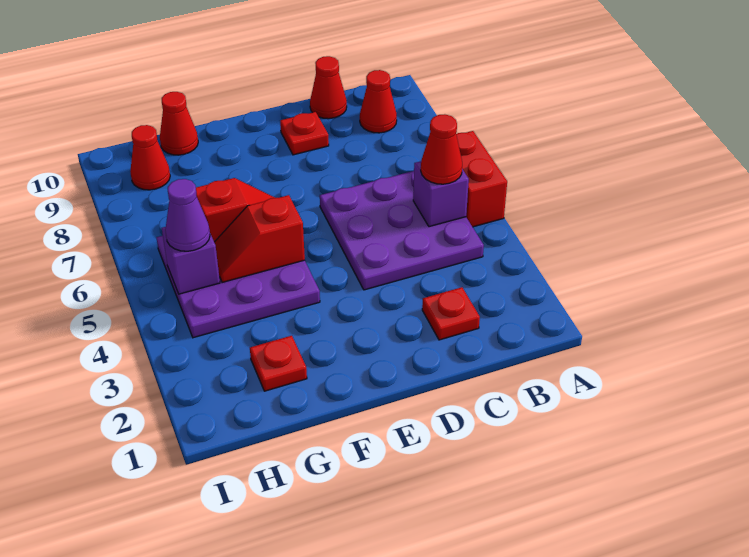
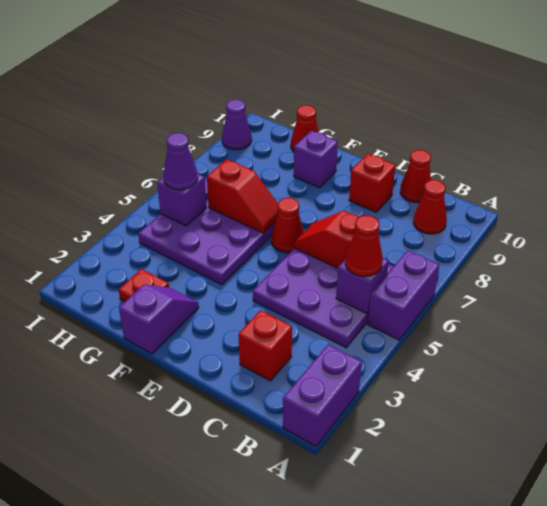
none -> purple brick A1:A2 level 1
red brick A5:A6 level 1 -> purple brick A5:A6 level 1
red plate C2 level 1 -> red brick C2 level 1
red plate D9 level 1 -> red brick D9 level 1
none -> purple slope F1:F2 level 1 top 1
red slope F5:G5 level 2 top F -> red slope C6:D6 level 2 top C
none -> purple brick F9 level 1
red cone H9 level 1 -> red cone E6 level 1
none -> purple cone I9 level 1

